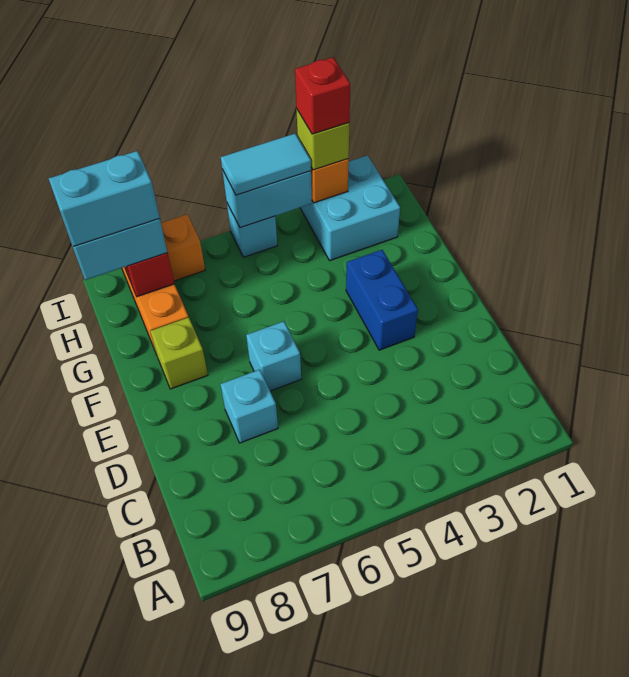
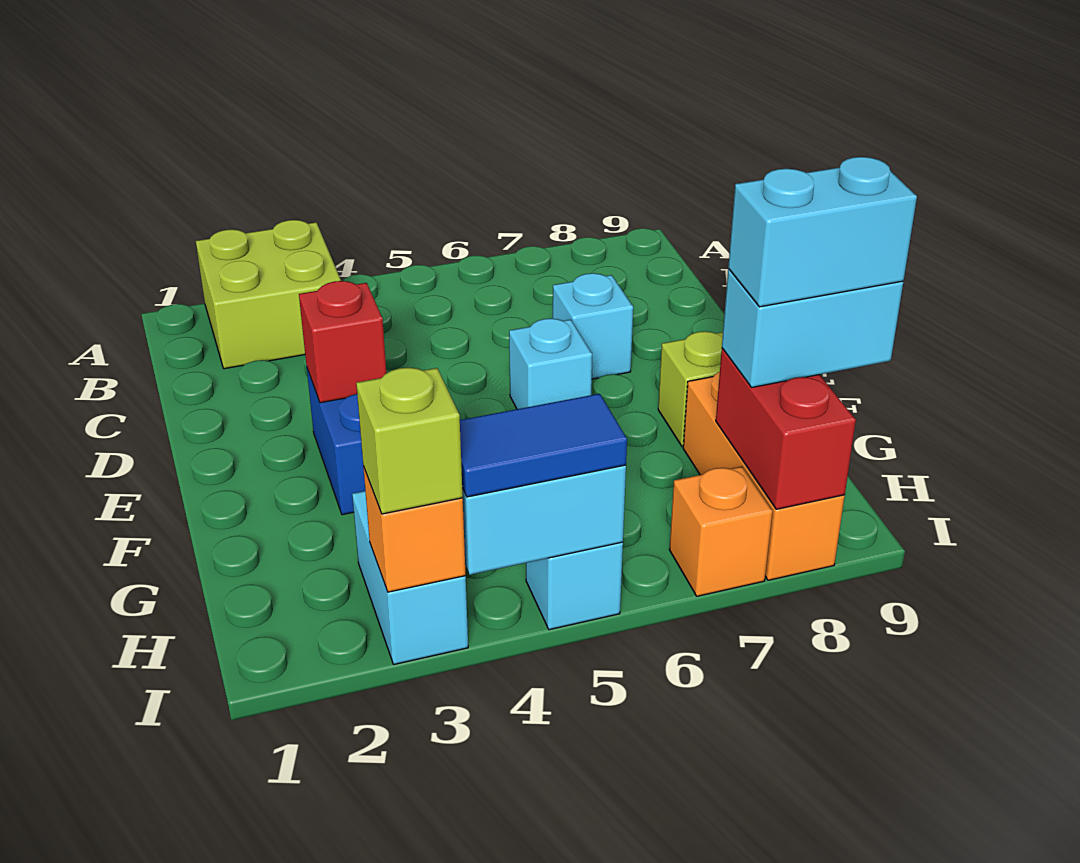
none -> lime brick A2:B3 level 1
cyan brick H2:I3 level 1 -> cyan brick H3:I3 level 1
red brick I3 level 4 -> red brick E3 level 2
cyan tile I4:I5 level 3 -> blue tile I4:I5 level 3

